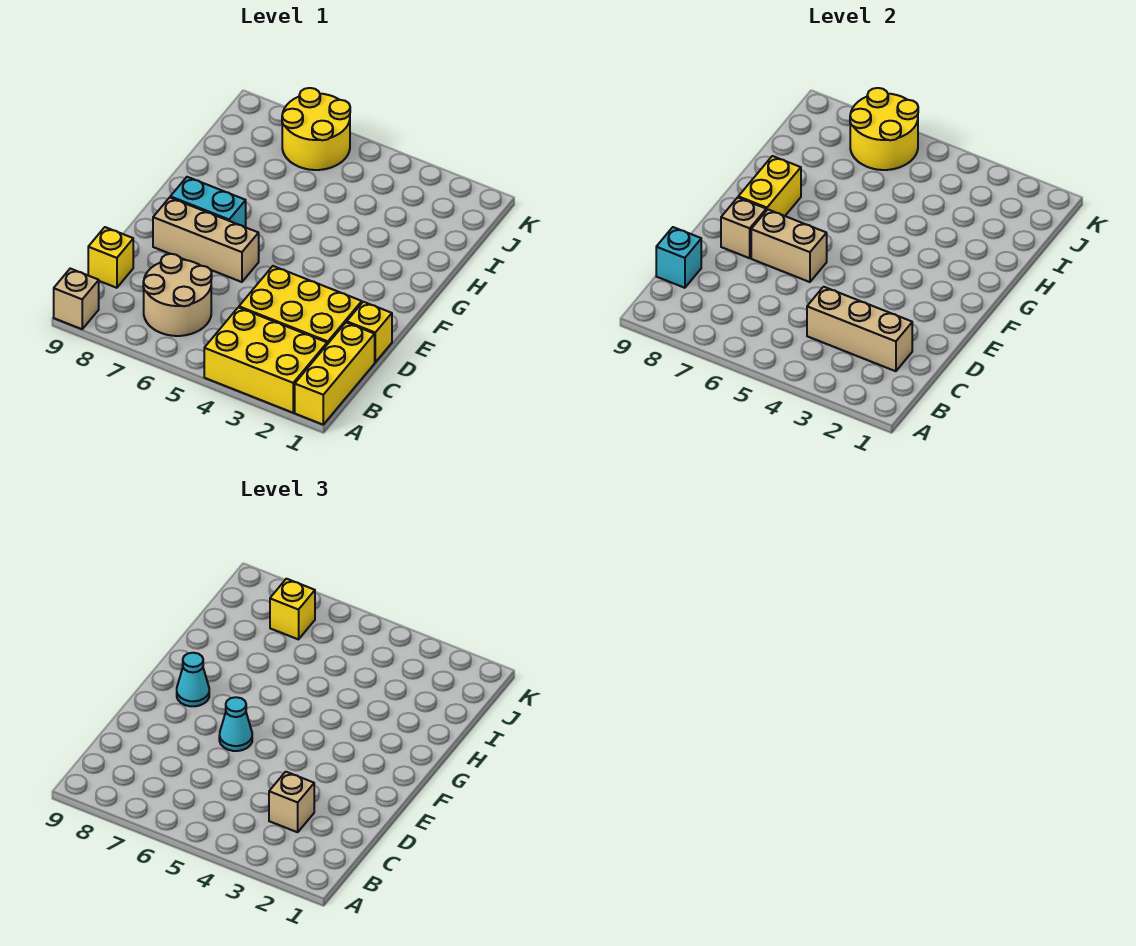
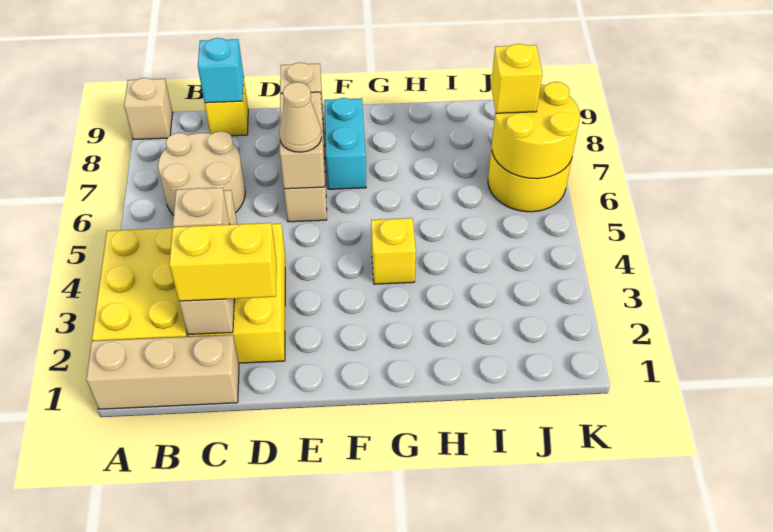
yellow brick A1:C1 level 1 -> tan brick A1:C1 level 1
yellow brick D1 level 1 -> yellow brick G4 level 1
cyan cone E6 level 3 -> tan cone E6 level 3
yellow brick F8:G8 level 2 -> yellow brick C2:D2 level 3
cyan cone F8 level 3 -> none

